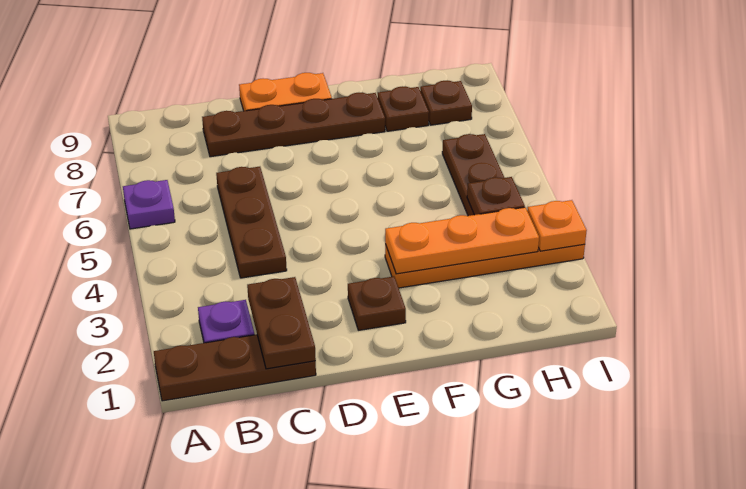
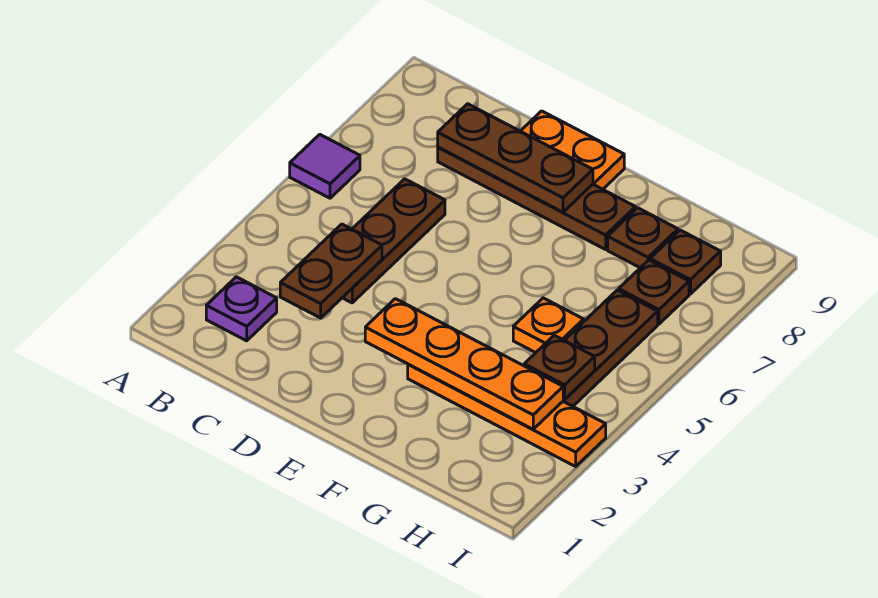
brown plate A1:C1 level 1 -> brown plate C8:E8 level 2
purple plate A6 level 1 -> purple tile A6 level 1
brown plate C1:C2 level 2 -> brown plate C3:C4 level 2
brown plate E2 level 1 -> brown plate H7 level 1
orange plate F3:H3 level 2 -> orange plate E3:H3 level 2
orange plate I3 level 2 -> orange plate G5 level 1

